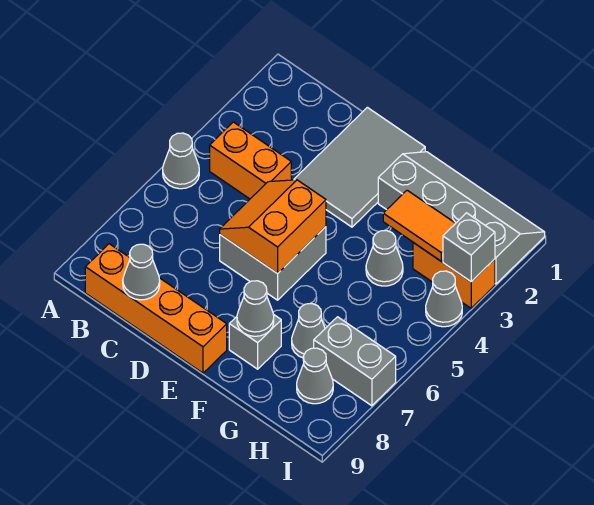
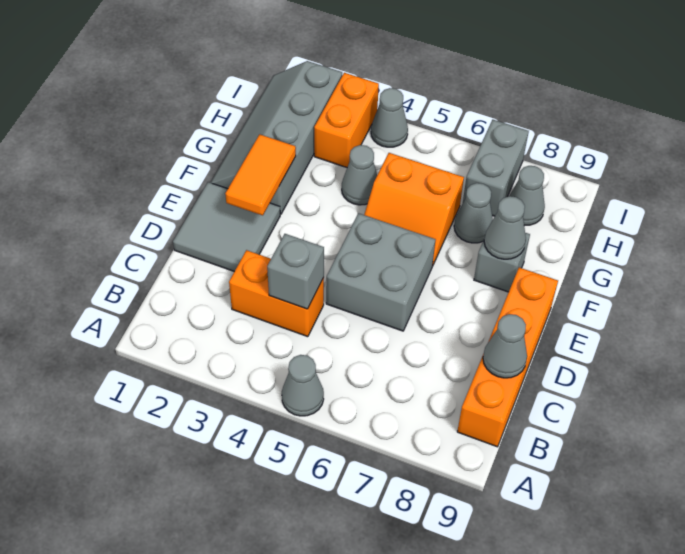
orange brick B4:C4 level 1 -> orange brick C3:C4 level 1
grey tile D1:E3 level 1 -> grey tile D1:E2 level 1
orange slope D5:E6 level 2 top E -> orange slope F5:G6 level 1 top G
orange tile G3:H3 level 2 -> orange tile E2:F2 level 2
grey brick I3 level 2 -> grey brick C4 level 2

